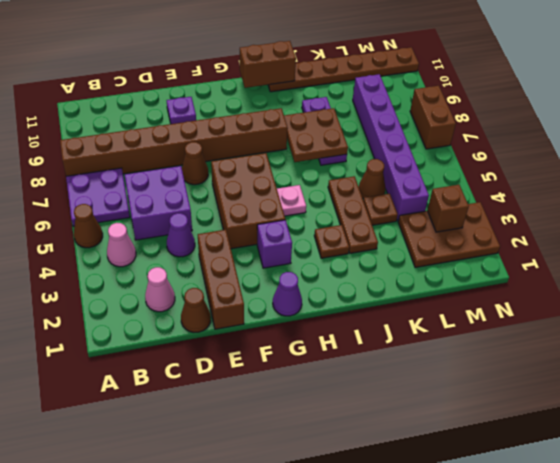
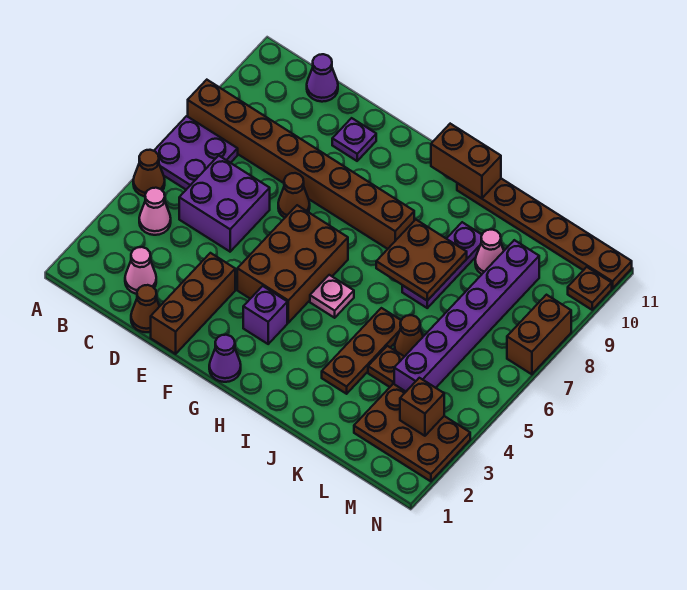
purple cone D4 level 1 -> purple cone C11 level 1
brown plate I3 level 1 -> brown plate N10 level 1
none -> pink cone K9 level 1

